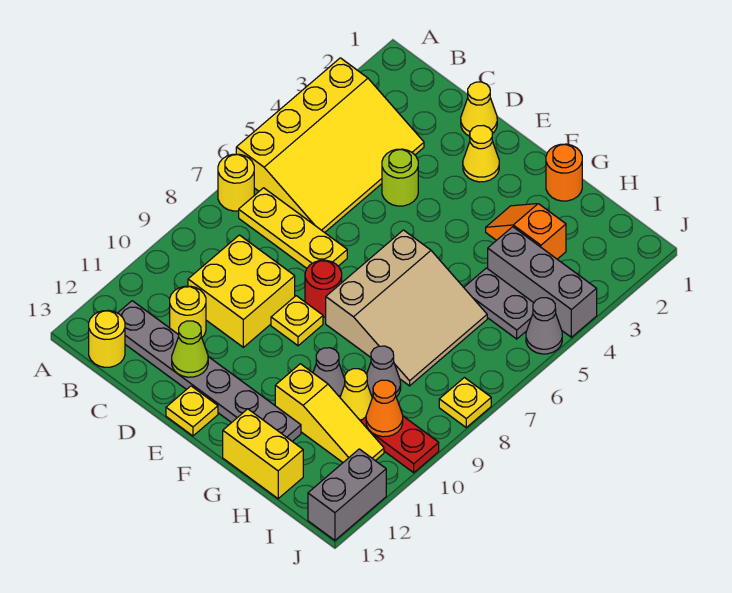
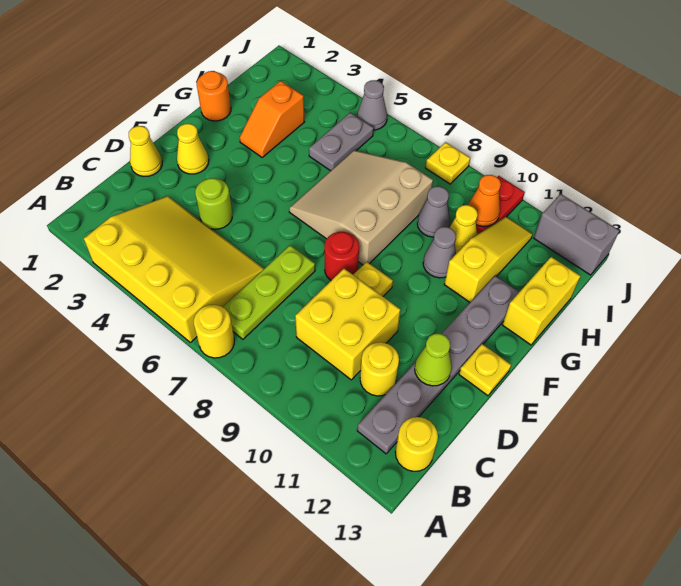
yellow plate B7:D7 level 1 -> lime plate B7:D7 level 1
tan slope F6:H8 level 1 top F -> tan slope F6:H8 level 1 top 8
grey brick H4:J4 level 1 -> none

